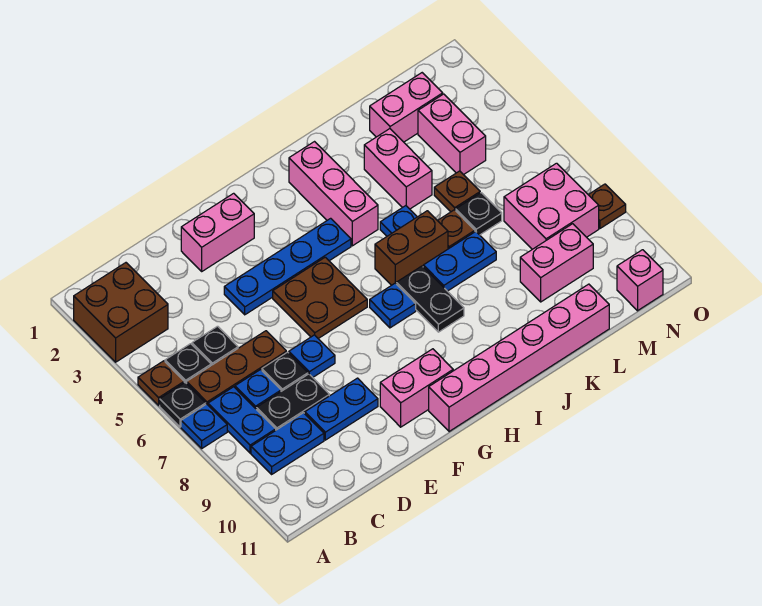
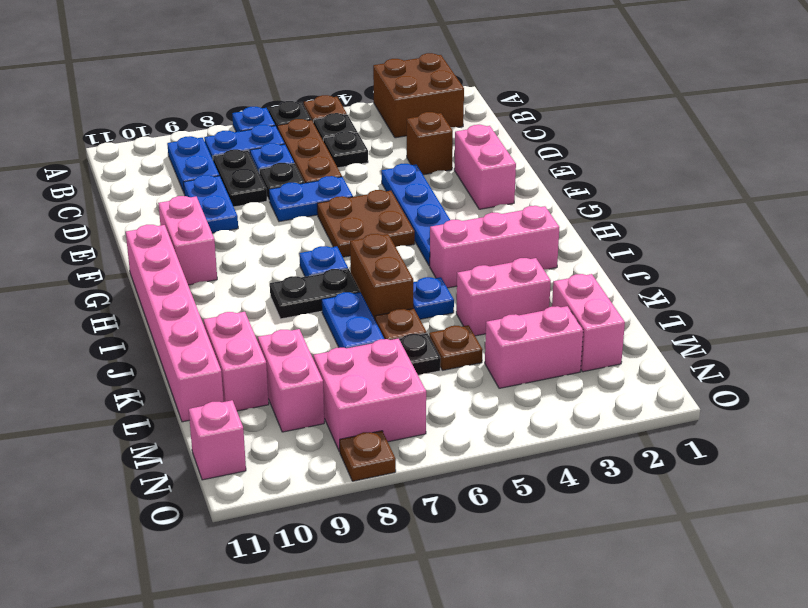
none -> brown brick D3 level 1
blue plate E7 level 1 -> blue plate E6:E7 level 1
none -> pink brick K10:L10 level 1

